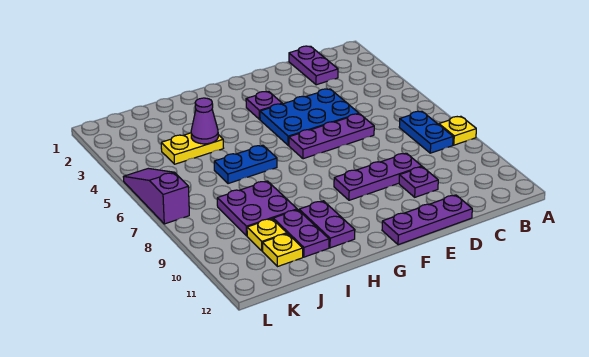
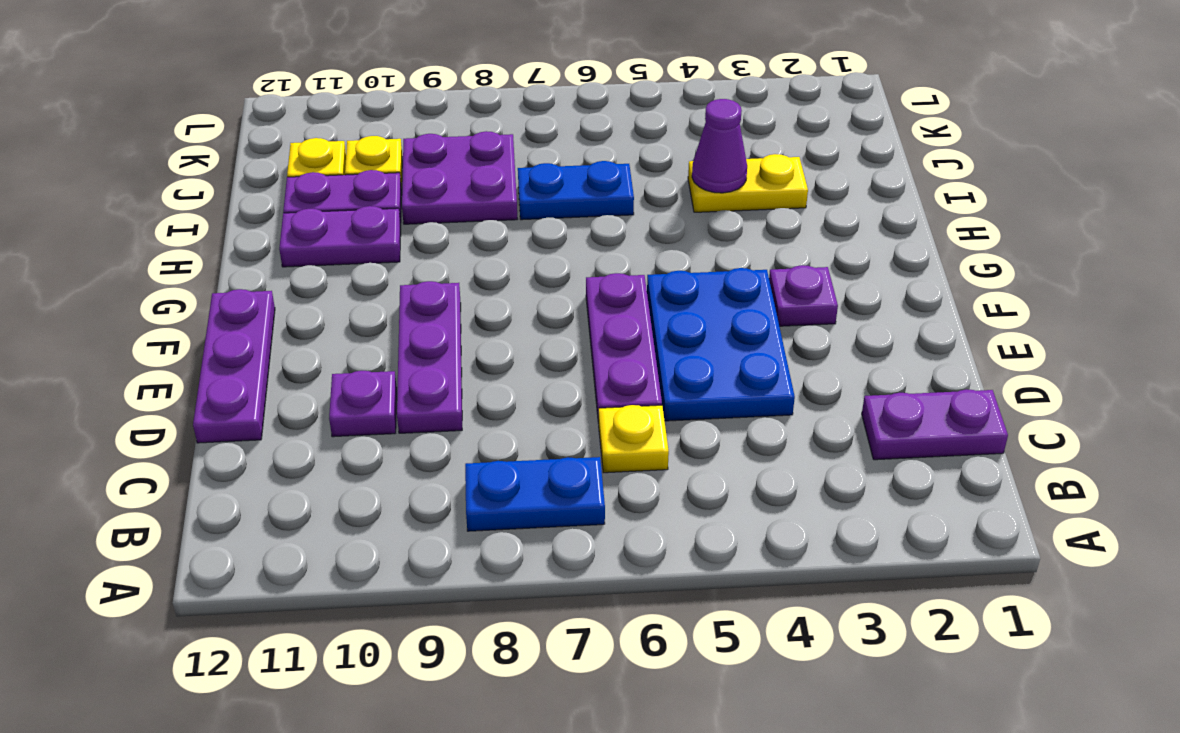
yellow plate A8 level 1 -> yellow plate C6 level 1
blue plate H6:I6 level 1 -> blue plate I6:I7 level 1
yellow plate I4:J4 level 1 -> yellow plate I3:I4 level 1
purple slope L5:L7 level 1 top 7 -> none

